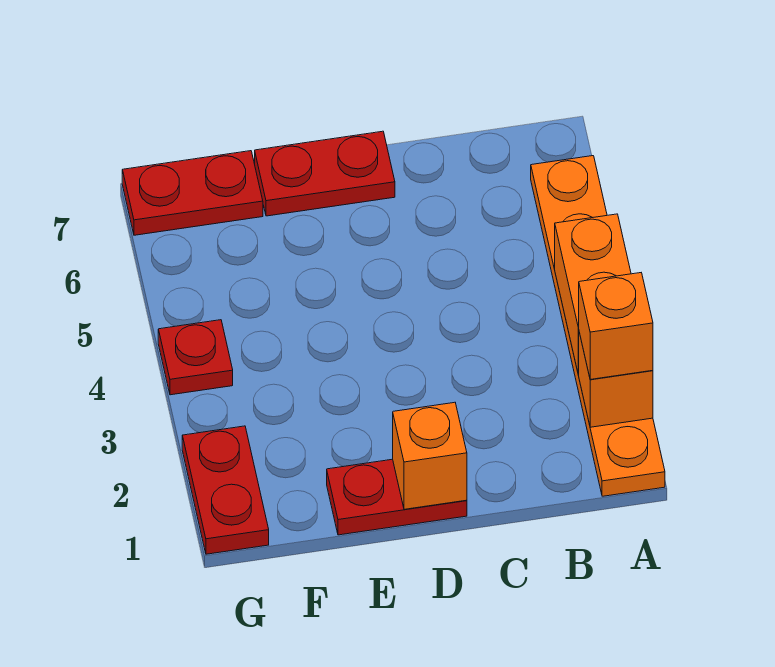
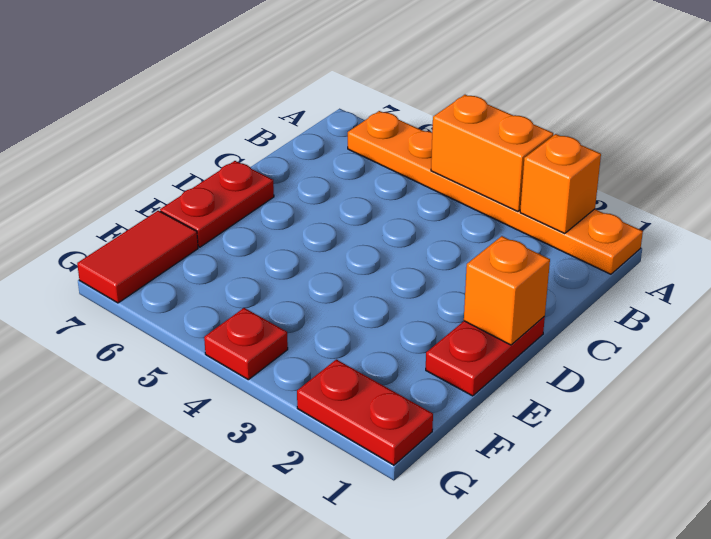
orange brick A2 level 3 -> none
red plate F7:G7 level 1 -> red tile F7:G7 level 1

